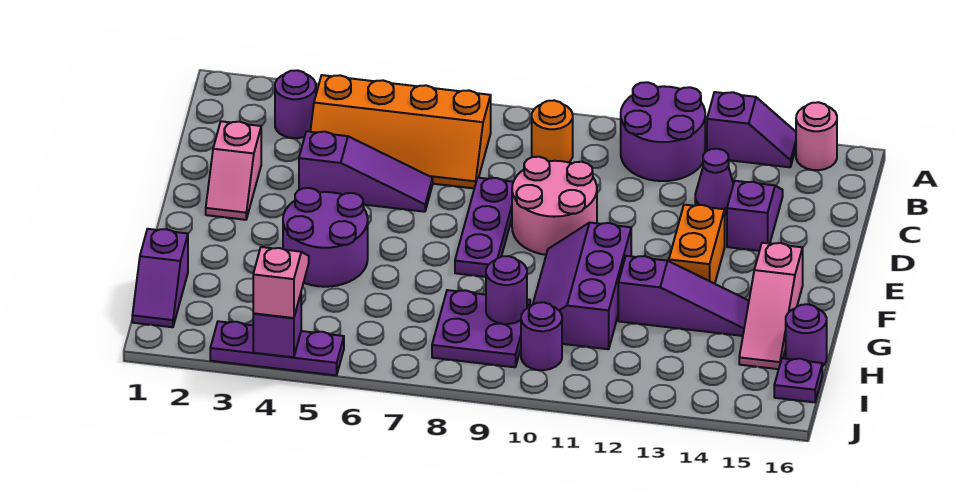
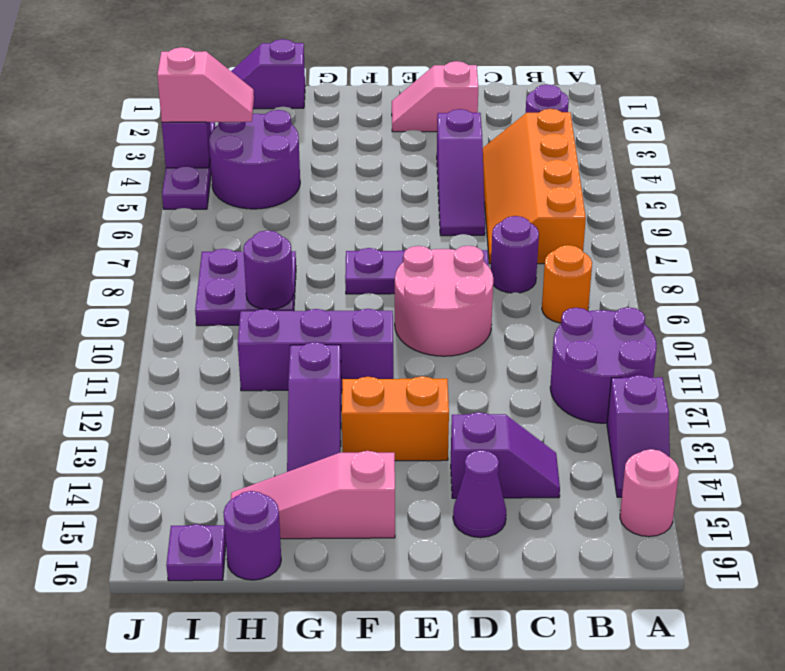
purple cone C13 level 1 -> purple cone D15 level 1
purple round brick F4:G5 level 1 -> purple round brick H4:I5 level 1
purple round brick I10 level 1 -> purple round brick C8 level 1

